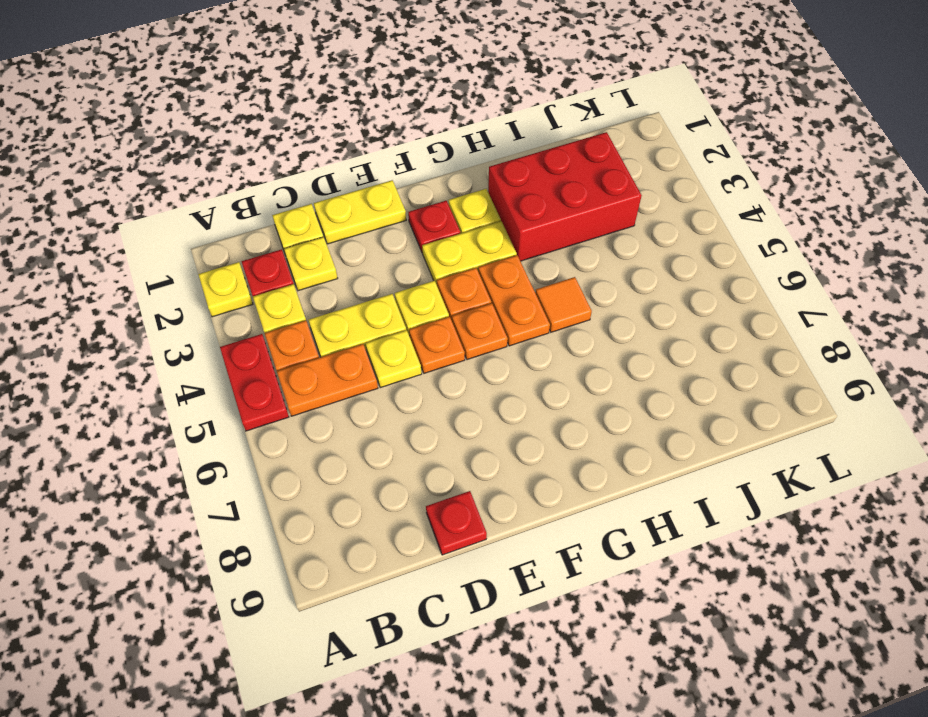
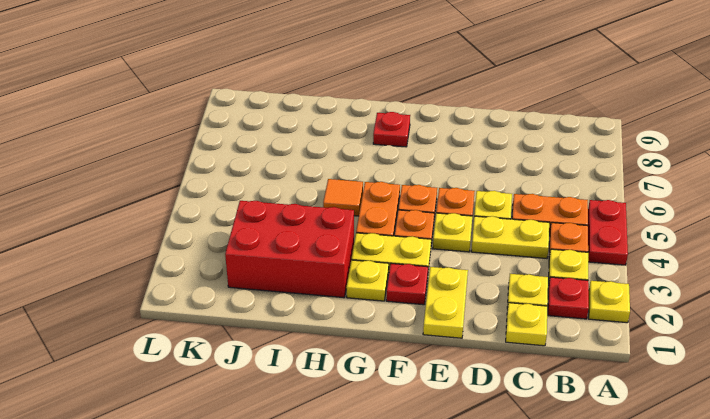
yellow plate D1:E1 level 1 -> yellow plate E1:E2 level 1
red plate D9 level 1 -> red plate G8 level 1

